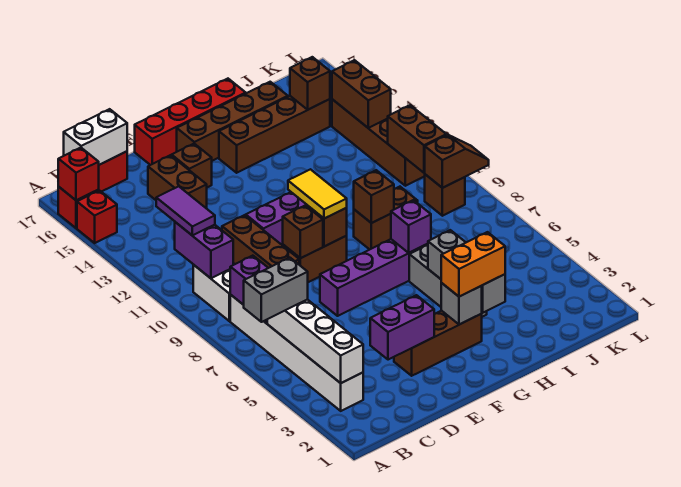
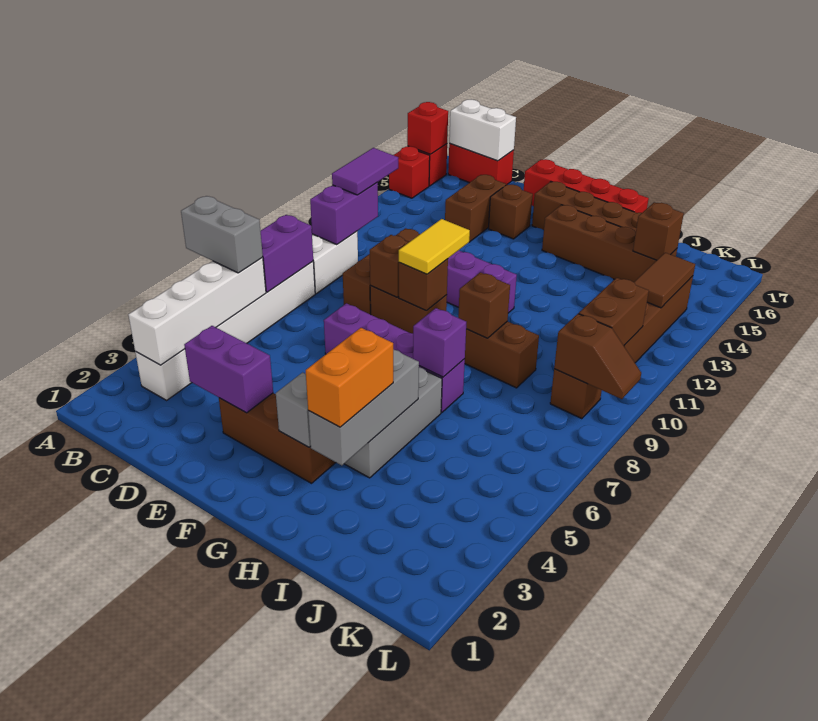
orange brick G3:H3 level 3 -> orange brick H3:H4 level 3
brown brick K13:K14 level 2 -> brown tile K13:K14 level 2

